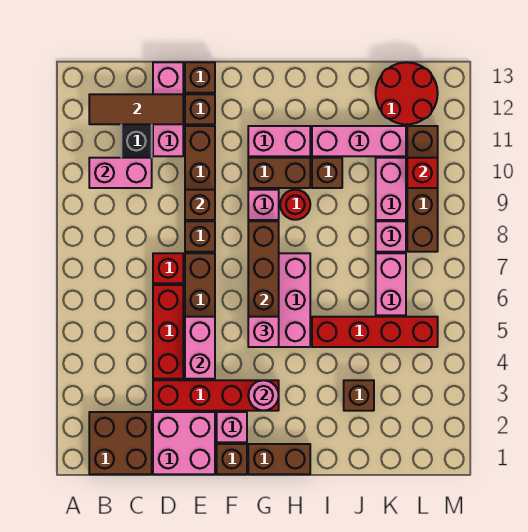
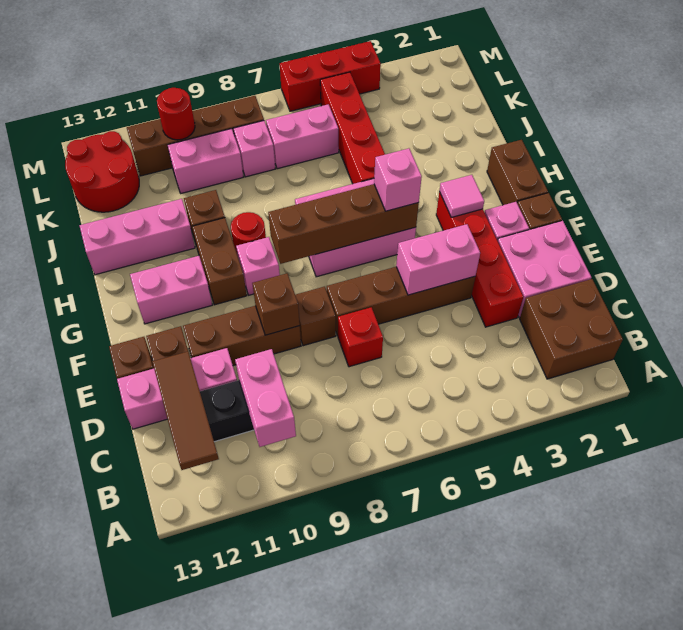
red brick D4:D6 level 1 -> red brick M4:M6 level 1
pink round brick G3 level 2 -> pink tile G3 level 2
pink brick G11:H11 level 1 -> pink brick G11:G12 level 1
pink brick I11:K11 level 1 -> pink brick I11:I13 level 1
brown brick J3 level 1 -> none
red brick L10 level 2 -> red round brick L10 level 2

